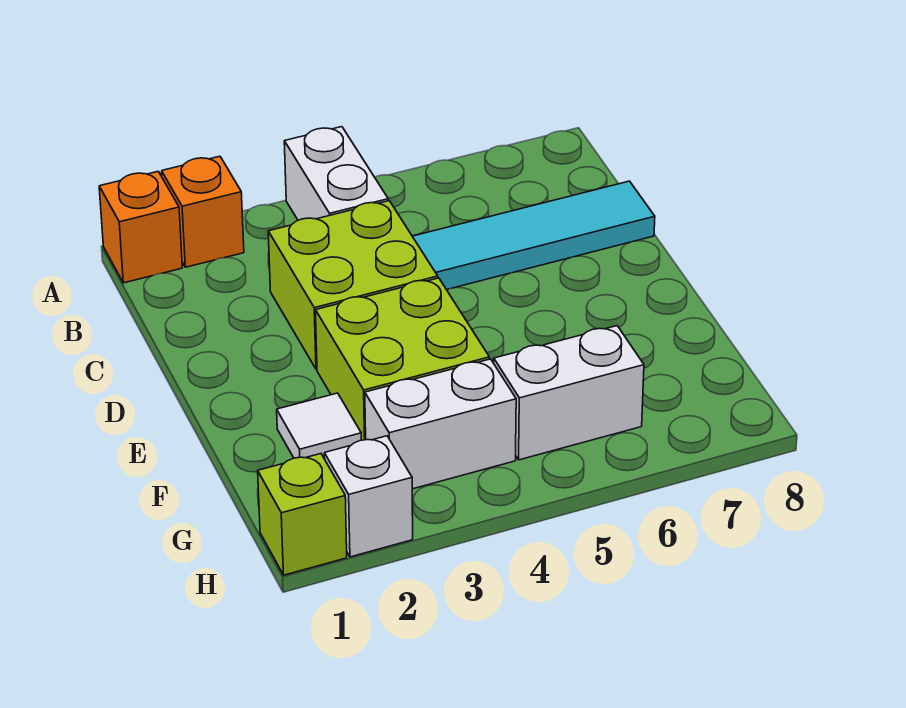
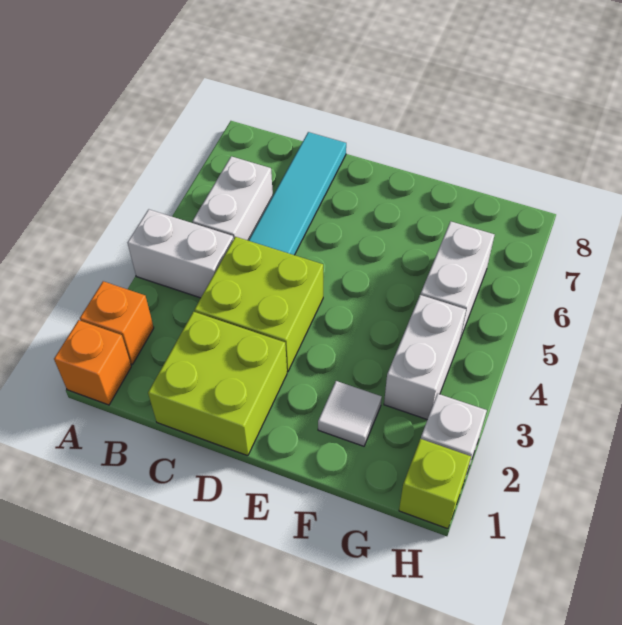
none -> white brick B5:B6 level 1
lime brick E3:F4 level 1 -> lime brick C1:D2 level 1

